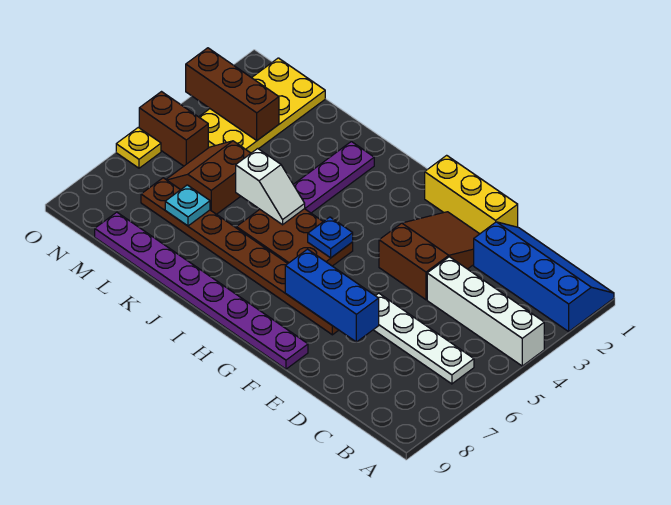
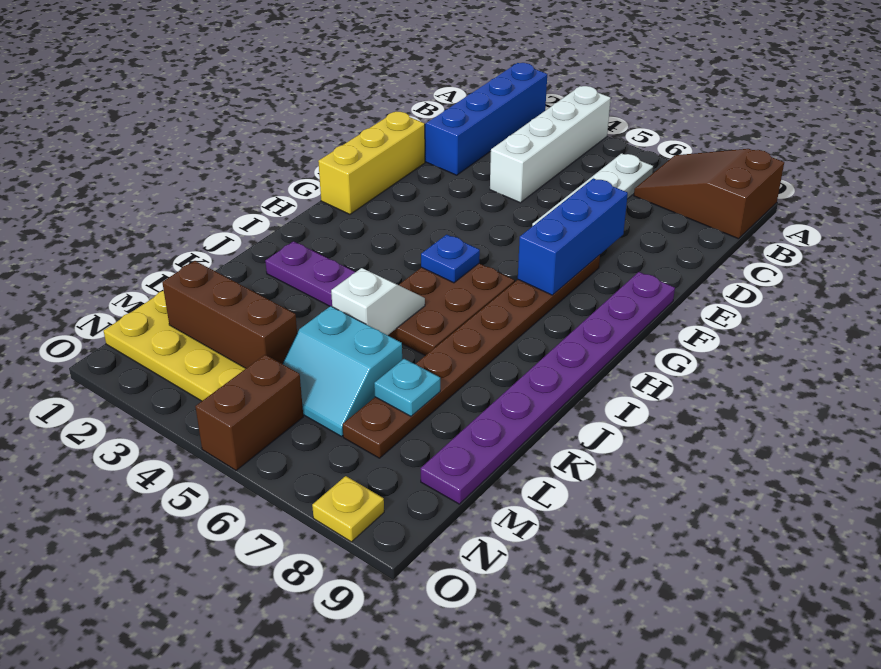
brown slope E2:F4 level 1 top 4 -> brown slope A7:B9 level 1 top 9
brown slope L5:M6 level 1 top L -> cyan slope L5:M6 level 1 top L
brown brick M3:O3 level 2 -> brown brick M2:M4 level 2
yellow plate O6 level 1 -> yellow plate O8 level 1

